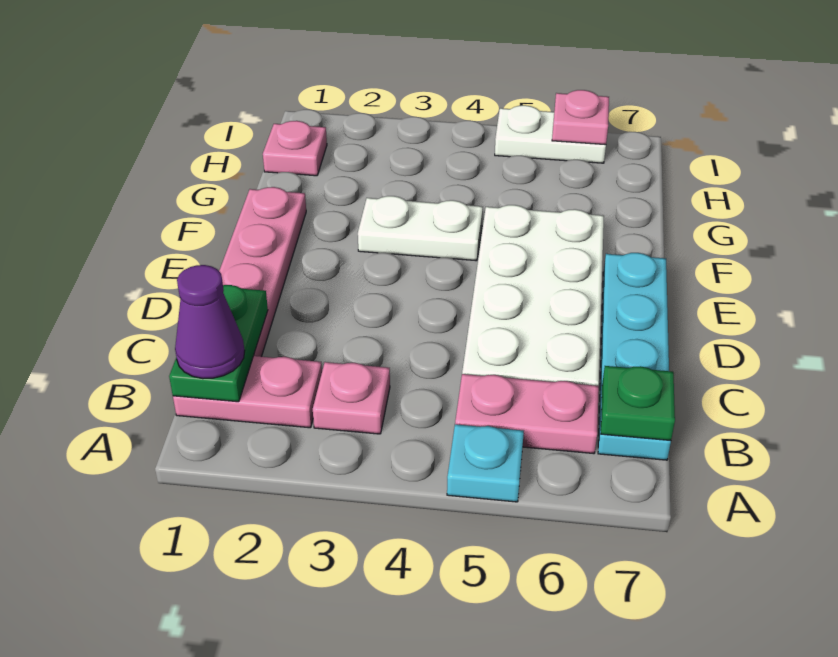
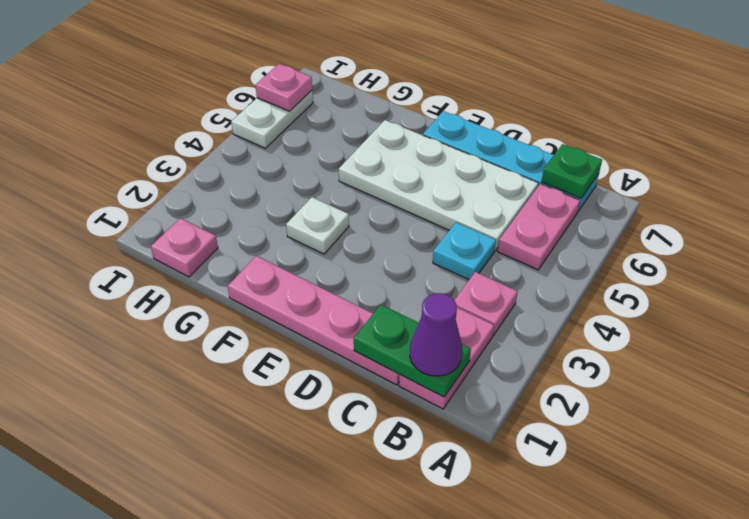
cyan plate A5 level 1 -> cyan plate C4 level 1
white plate F3:F4 level 1 -> white plate F3 level 1

